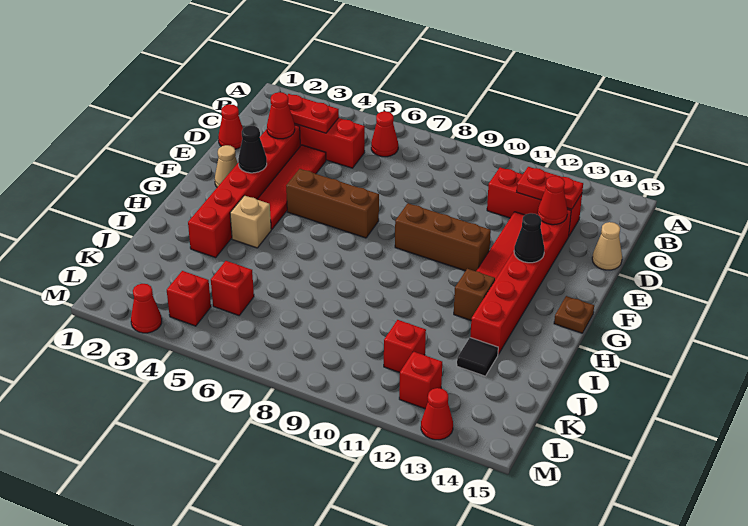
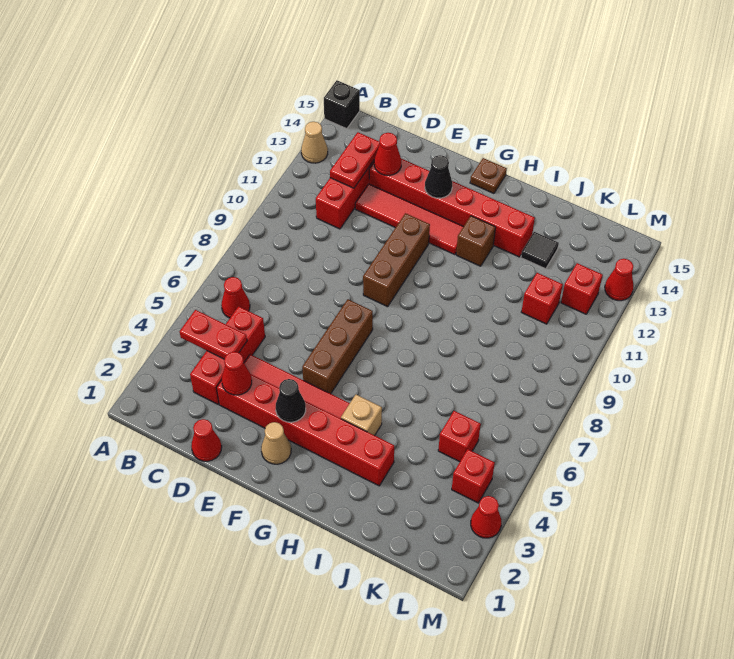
none -> black brick A15 level 1
red plate C3:C4 level 2 -> red plate B4:C4 level 2
tan cone D15 level 1 -> tan cone A13 level 1

